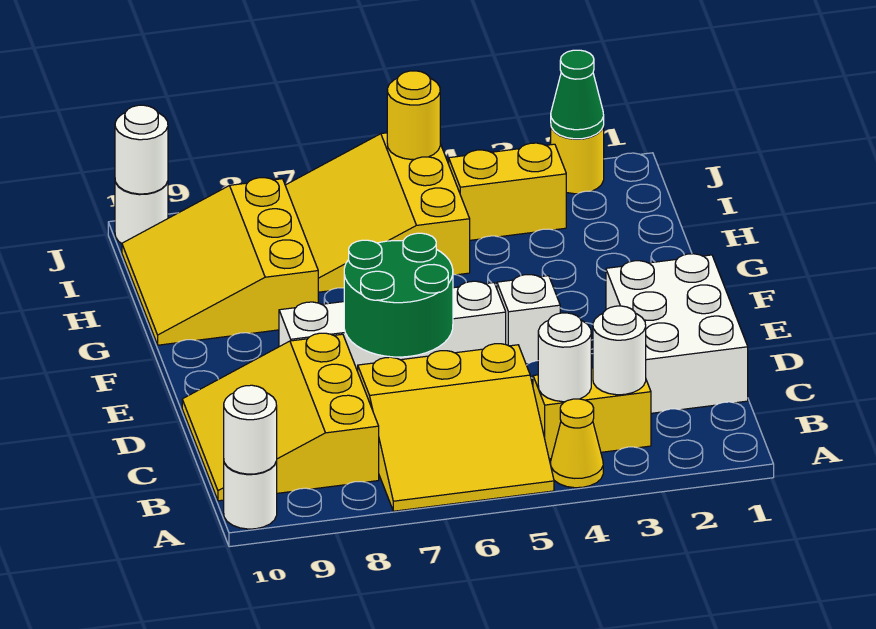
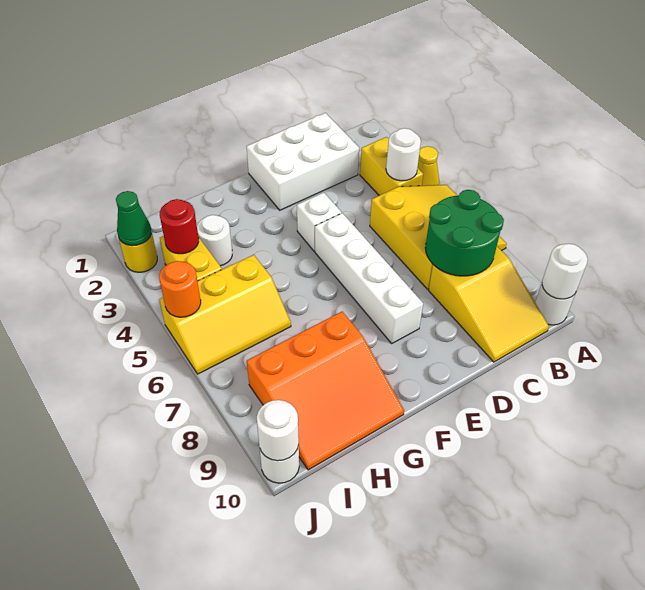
white round brick B3 level 2 -> white round brick H3 level 1
yellow slope B8:D10 level 1 top 8 -> yellow slope B8:C10 level 1 top 8
green round brick D6:E7 level 2 -> green round brick B7:C8 level 2
yellow slope G8:I10 level 1 top 8 -> orange slope G8:I10 level 1 top 8
yellow slope H5:J7 level 1 top 5 -> yellow slope H5:J6 level 1 top 5
none -> red round brick I3 level 2
yellow round brick J5 level 2 -> orange round brick J5 level 2

